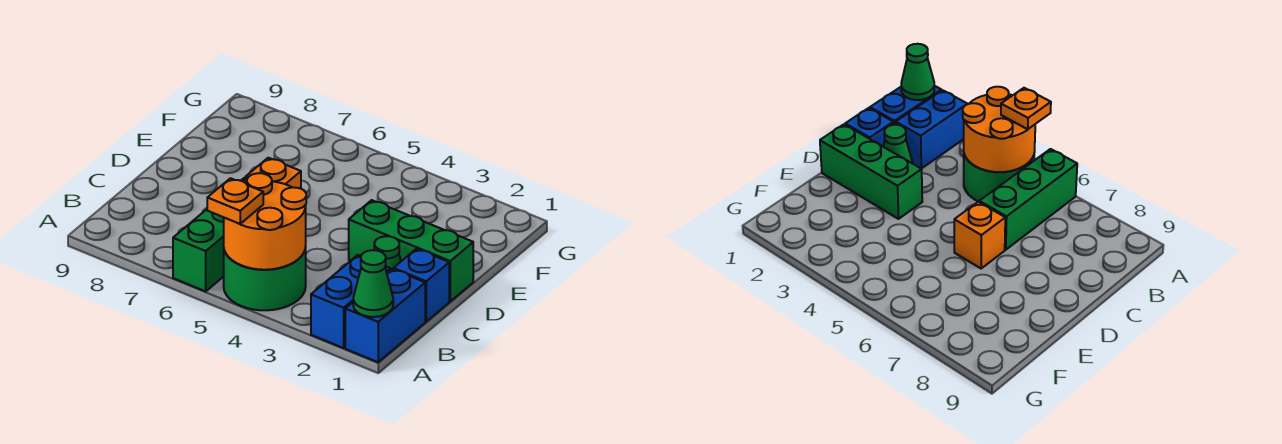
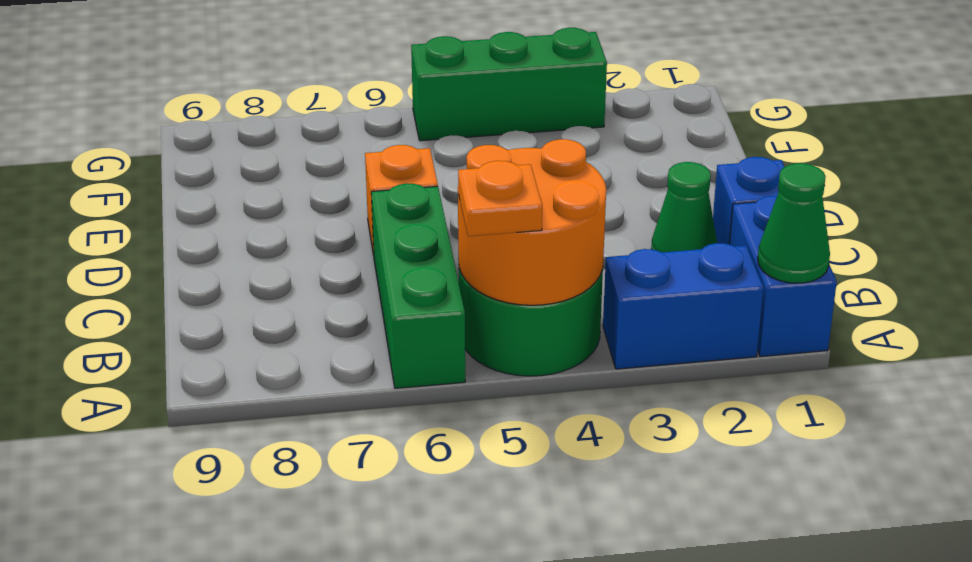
blue brick A2:B2 level 1 -> blue brick A2:A3 level 1
green brick D1:D3 level 1 -> green brick G3:G5 level 1

